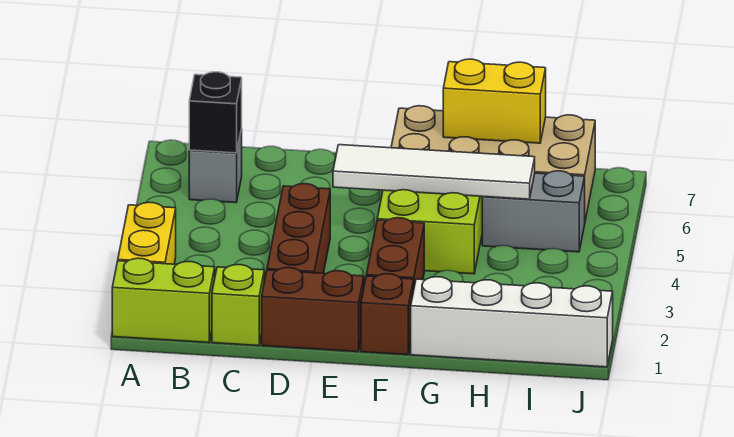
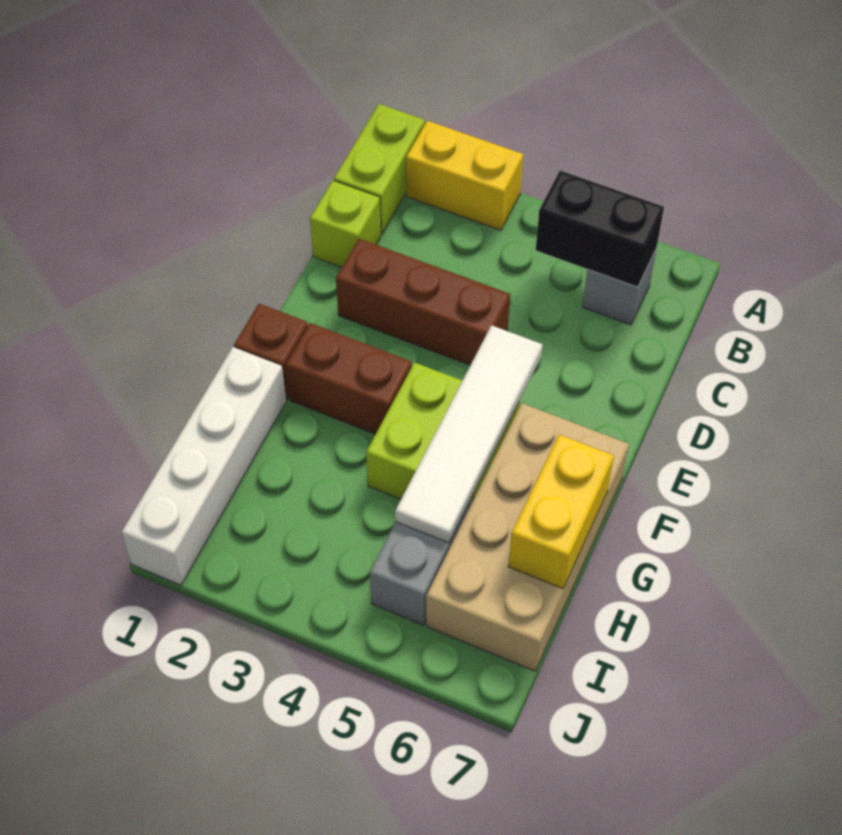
black brick B6 level 2 -> black brick B5:B6 level 2
brown brick D1:E1 level 1 -> none

